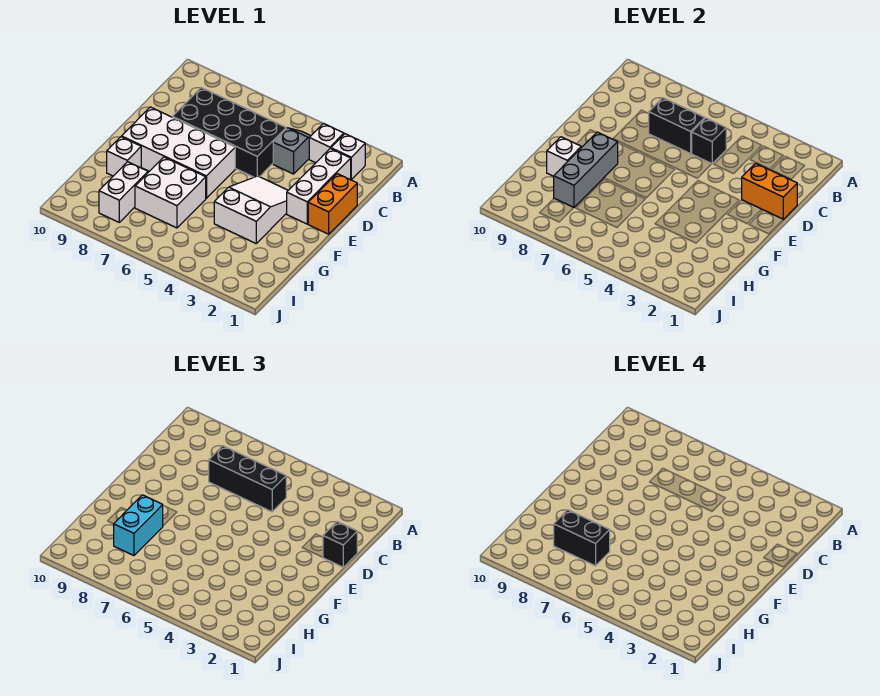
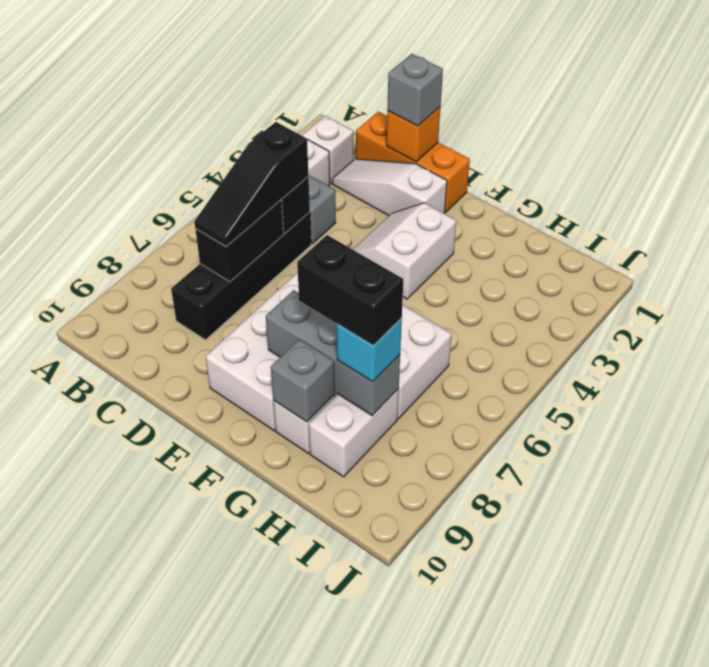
white brick C2:E2 level 1 -> white slope C2:E2 level 1 top E
black brick C5:D8 level 1 -> black brick C5:C8 level 1
black brick C5:C7 level 3 -> black slope C5:C7 level 3 top 5
orange brick D1:E1 level 1 -> orange brick C1:E1 level 1
orange brick D1:D2 level 2 -> orange brick D1 level 2
black brick D1 level 3 -> grey brick D1 level 3
white slope E3:G4 level 1 top G -> white slope E3:F4 level 1 top F
cyan brick G8:H8 level 3 -> cyan brick H8 level 3
white brick G9 level 2 -> grey brick G9 level 2
black brick H7:H8 level 4 -> black brick G8:H8 level 4
white brick H8:I8 level 1 -> white brick H8:H9 level 1

